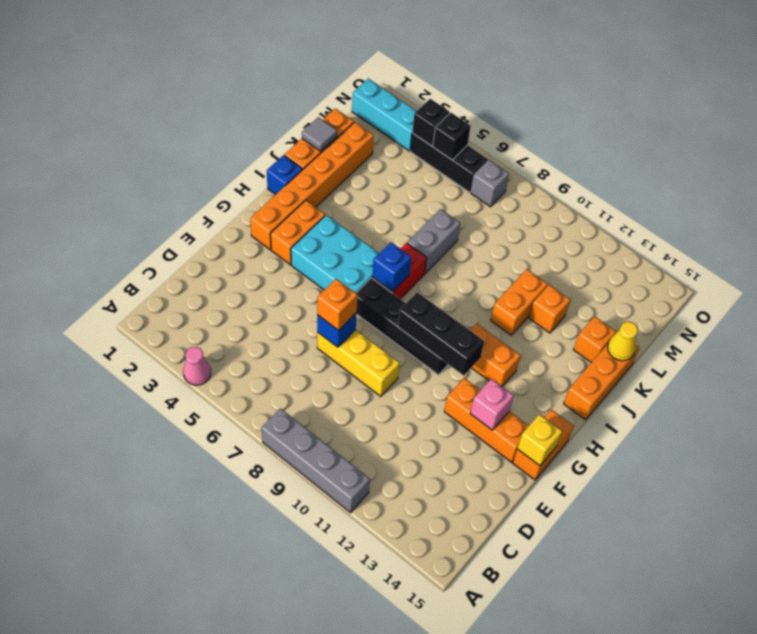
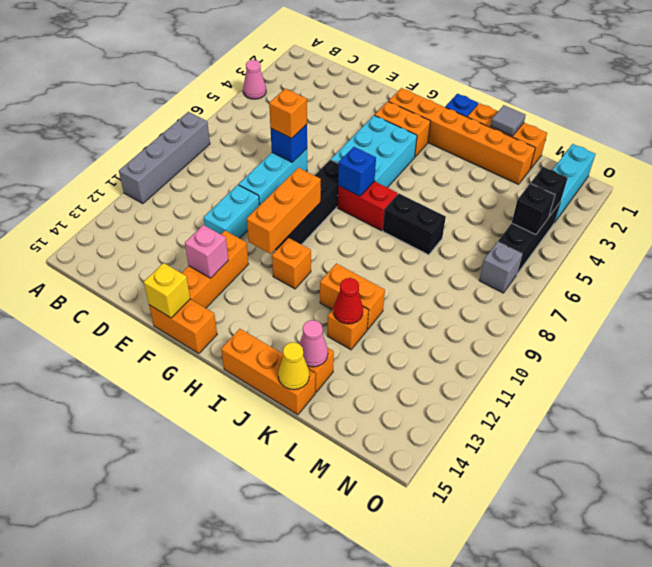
yellow brick E7:E9 level 1 -> cyan brick E7:E9 level 1
none -> cyan brick E10:E11 level 1
black brick G9:G11 level 2 -> orange brick G9:G11 level 2
orange brick H11:H12 level 1 -> orange brick H11 level 1
grey brick J7:K7 level 1 -> black brick J7:K7 level 1
none -> red cone K12 level 2
none -> pink cone K14 level 2

